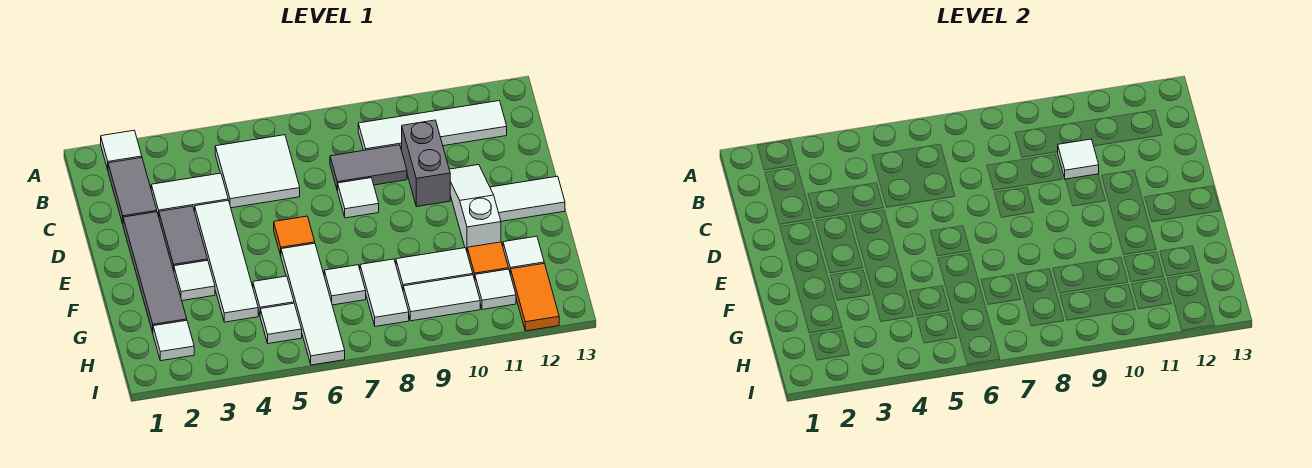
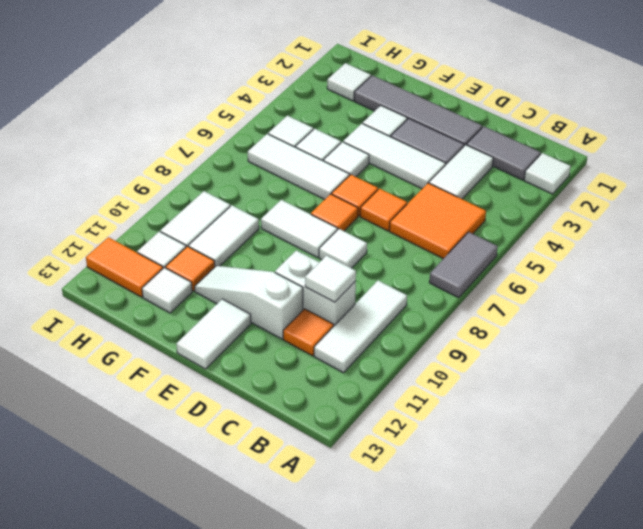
white tile B5:C6 level 1 -> orange tile B5:C6 level 1
white tile B9:B12 level 1 -> white tile B9:B11 level 1
grey tile C8:C9 level 1 -> grey tile A6:A7 level 1
grey brick C10:D10 level 1 -> white brick C10:D10 level 1
none -> orange tile C11 level 1
white tile D4:G4 level 1 -> white tile D4:F4 level 1
none -> orange tile D6 level 1
white slope D11:F11 level 1 top F -> white slope D11:F11 level 1 top D
none -> orange tile E7 level 1
white tile F6:I6 level 1 -> white tile F6:H6 level 1
white tile G7 level 1 -> white tile F5 level 1
white tile G8:H8 level 1 -> white tile E8:F8 level 1

